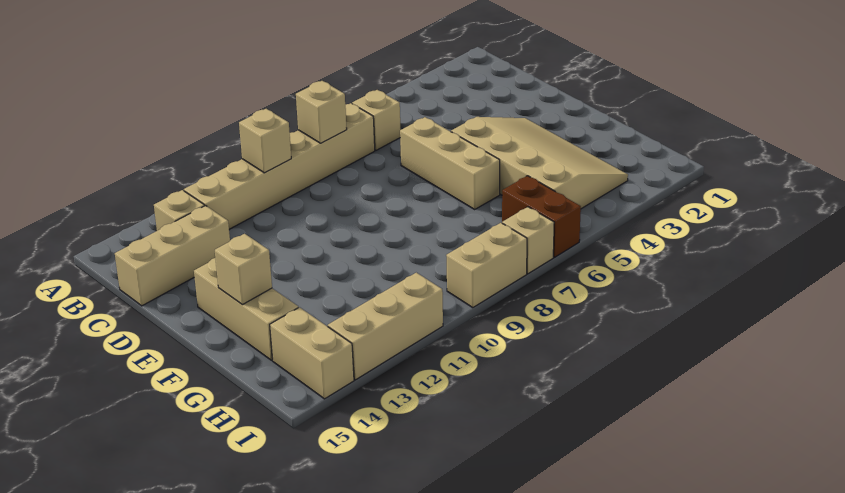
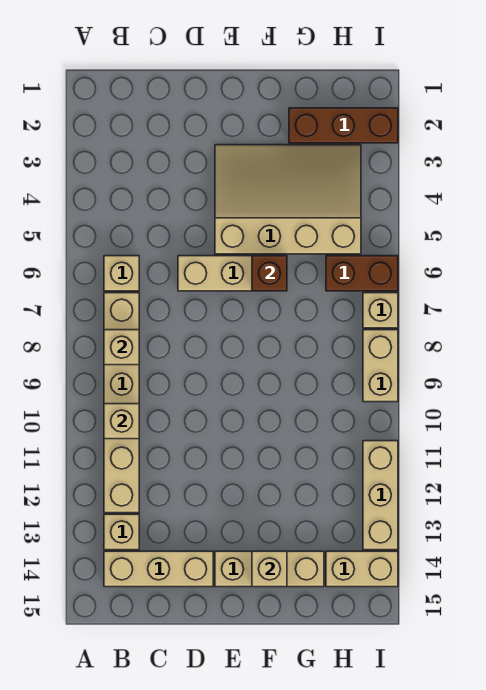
tan brick C13:C15 level 1 -> tan brick B14:D14 level 1
none -> brown brick F6 level 2
none -> brown brick G2:I2 level 1

